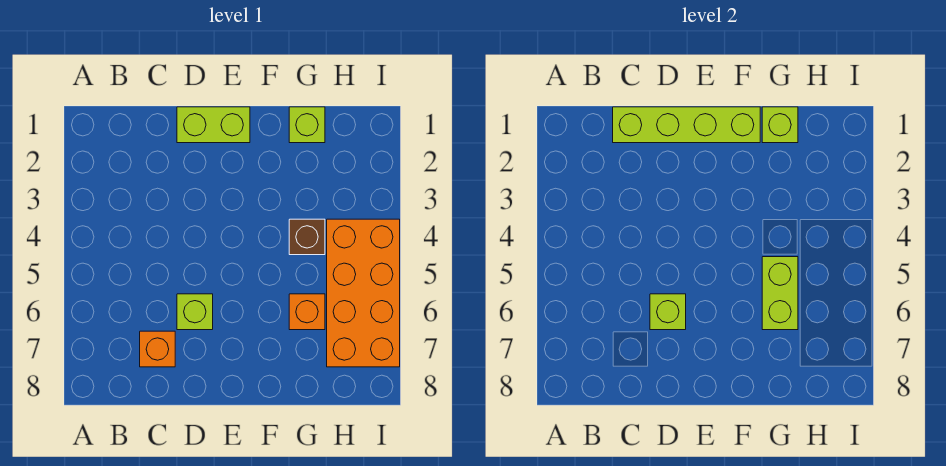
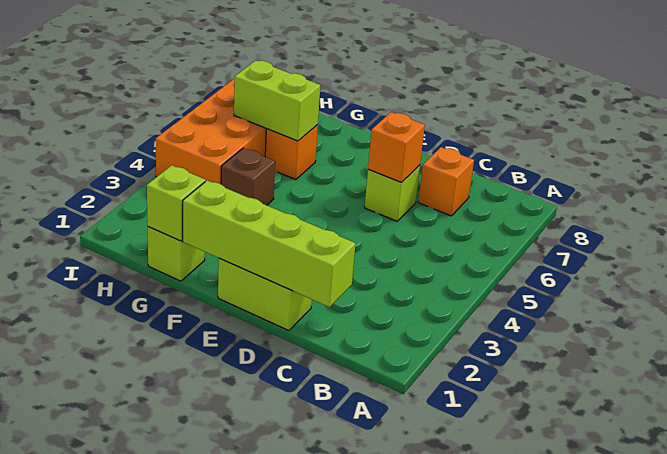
lime brick D6 level 2 -> orange brick D6 level 2
lime brick G5:G6 level 2 -> lime brick G6:H6 level 2

